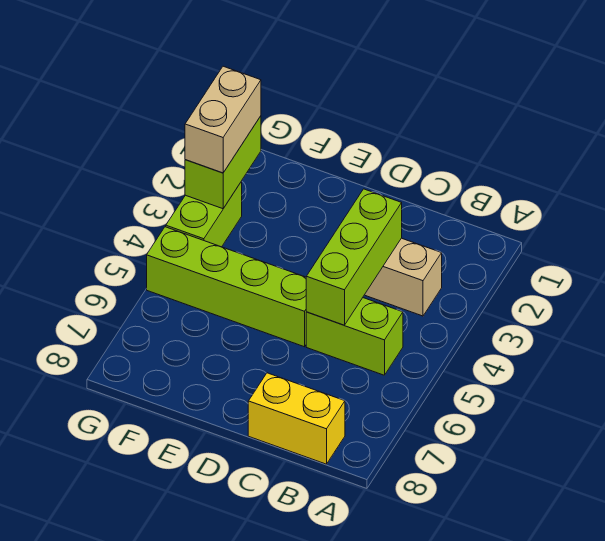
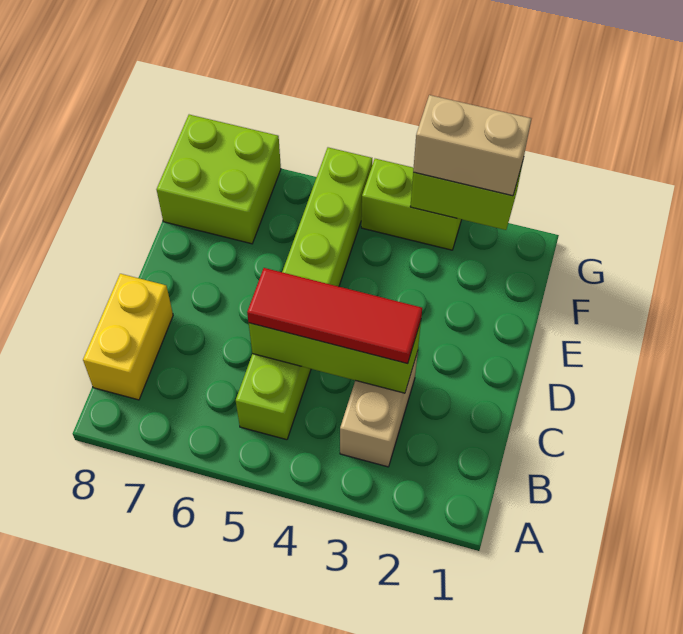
none -> red tile C3:C5 level 3
none -> lime brick F7:G8 level 1

